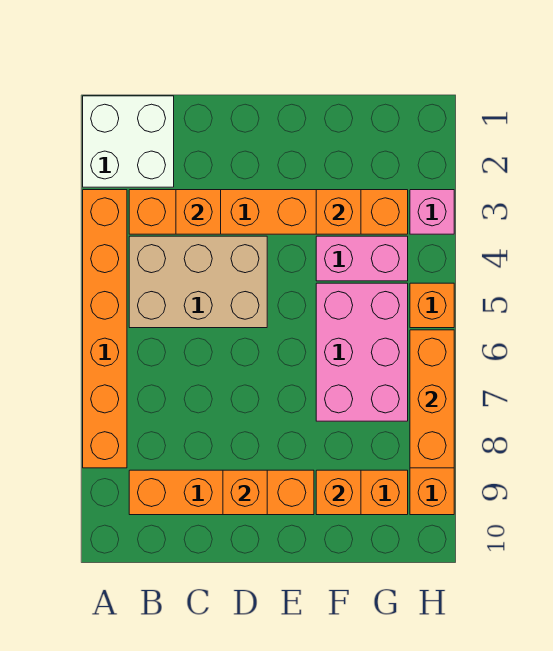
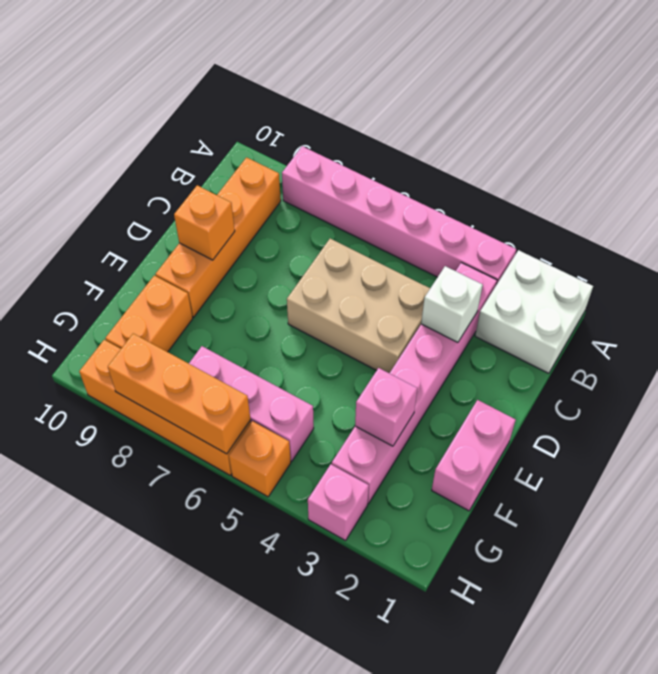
orange brick A3:A8 level 1 -> pink brick A3:A8 level 1
orange brick B3:G3 level 1 -> pink brick B3:G3 level 1
tan brick B4:D5 level 1 -> tan brick C4:D6 level 1
orange brick C3 level 2 -> white brick C3 level 2
orange brick F3 level 2 -> pink brick F3 level 2
pink brick F4:G4 level 1 -> pink brick E1:F1 level 1
pink brick F5:G7 level 1 -> pink brick G5:G7 level 1
orange brick F9 level 2 -> none

